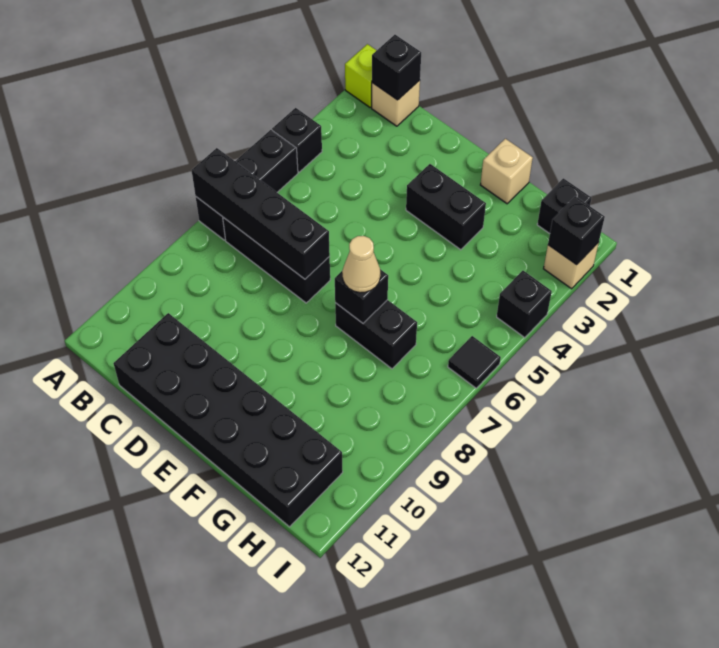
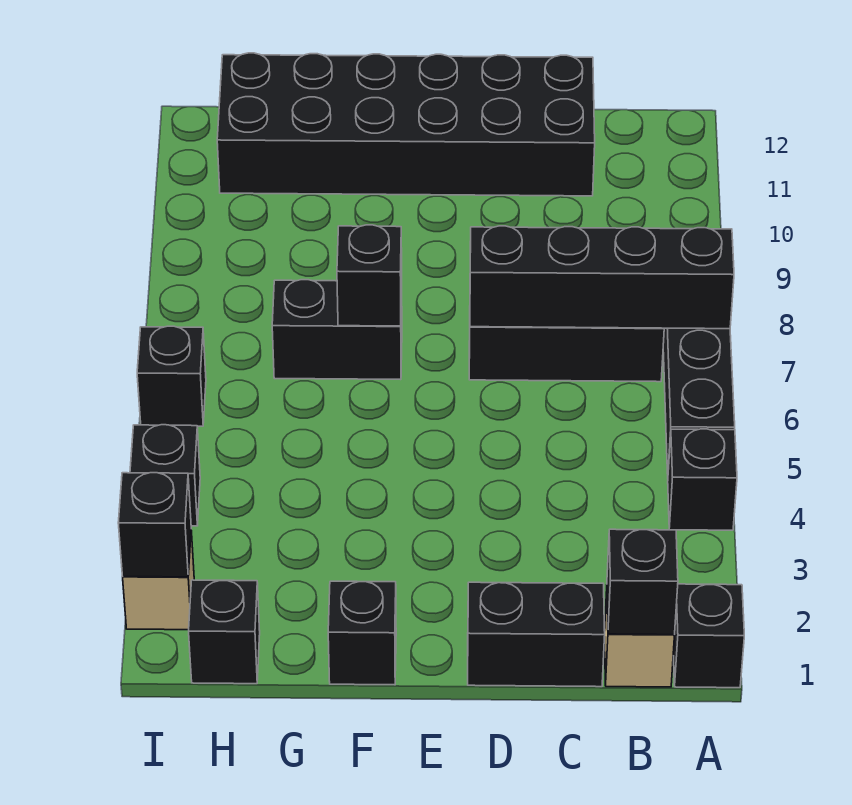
lime brick A1 level 1 -> black brick A1 level 1
black brick E3:F3 level 1 -> black brick C1:D1 level 1
tan brick F1 level 1 -> black brick F1 level 1
tan cone F7 level 3 -> none
black tile I6 level 1 -> black brick I6 level 1

